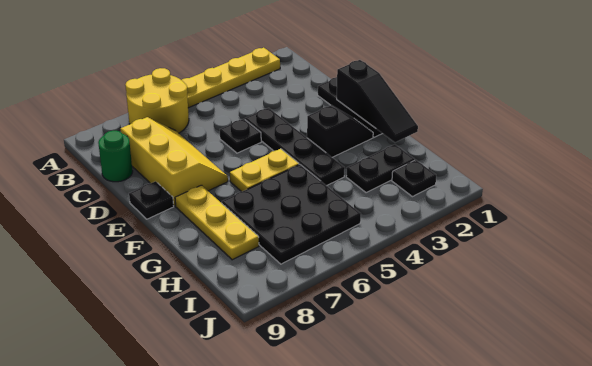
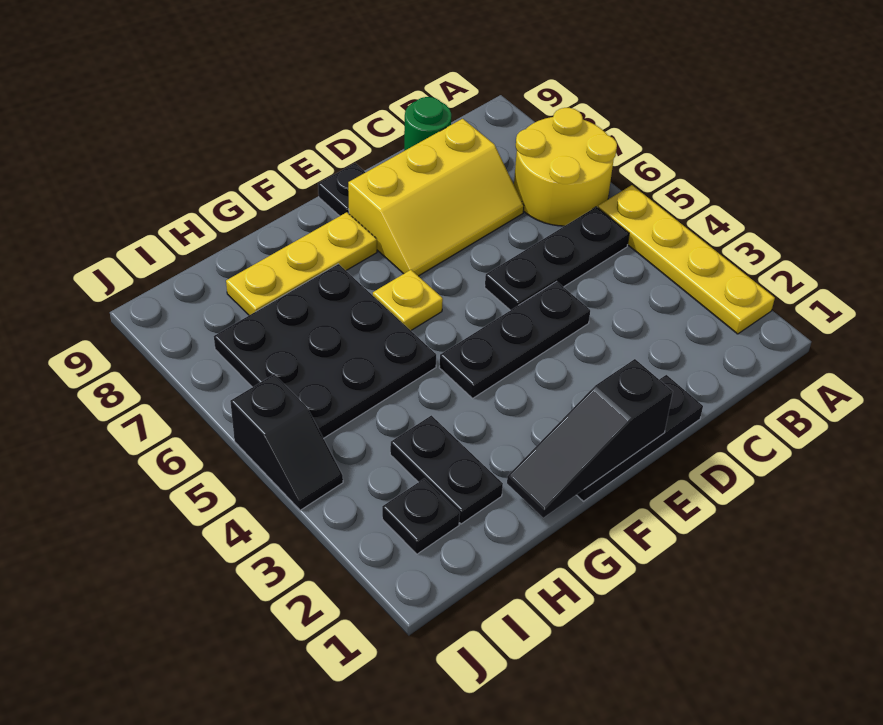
black plate D4:G4 level 1 -> black plate D4:F4 level 1
black plate D5 level 1 -> black plate B5:D5 level 1
black slope F2:F3 level 1 top 3 -> black slope J4:J5 level 1 top 5
yellow plate F5:F6 level 1 -> yellow plate F6 level 1

